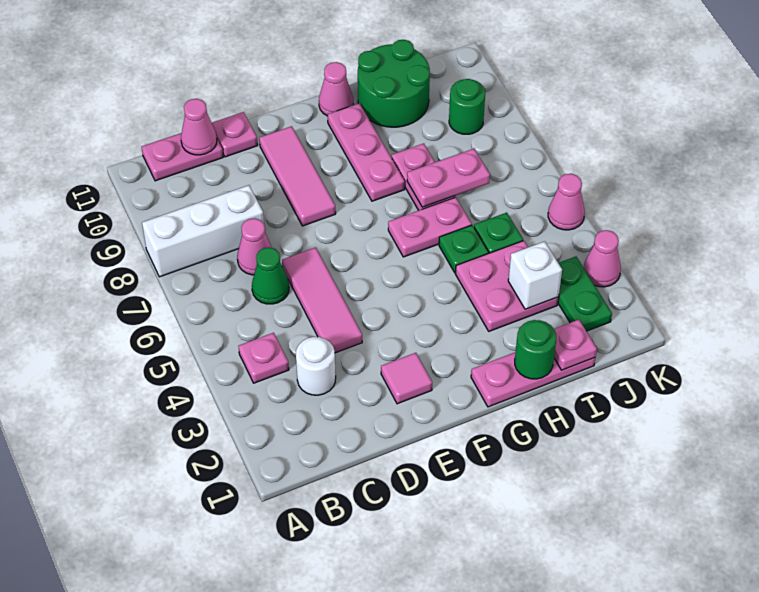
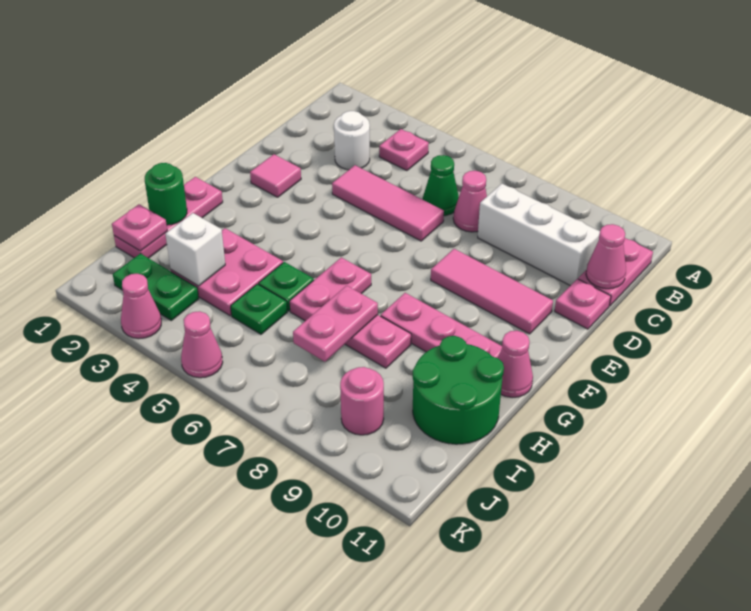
white brick A8:C8 level 1 -> white brick C8:C10 level 1
green round brick J9 level 1 -> pink round brick J9 level 1

